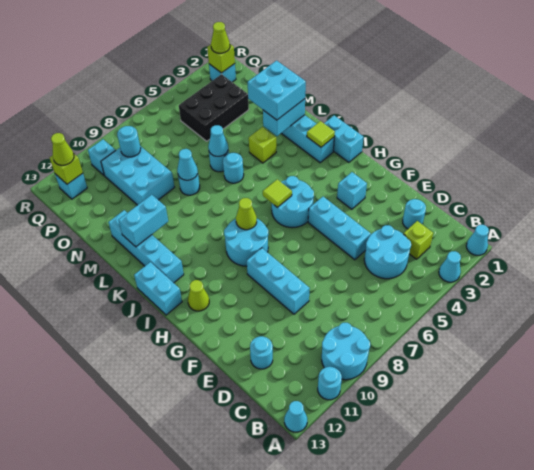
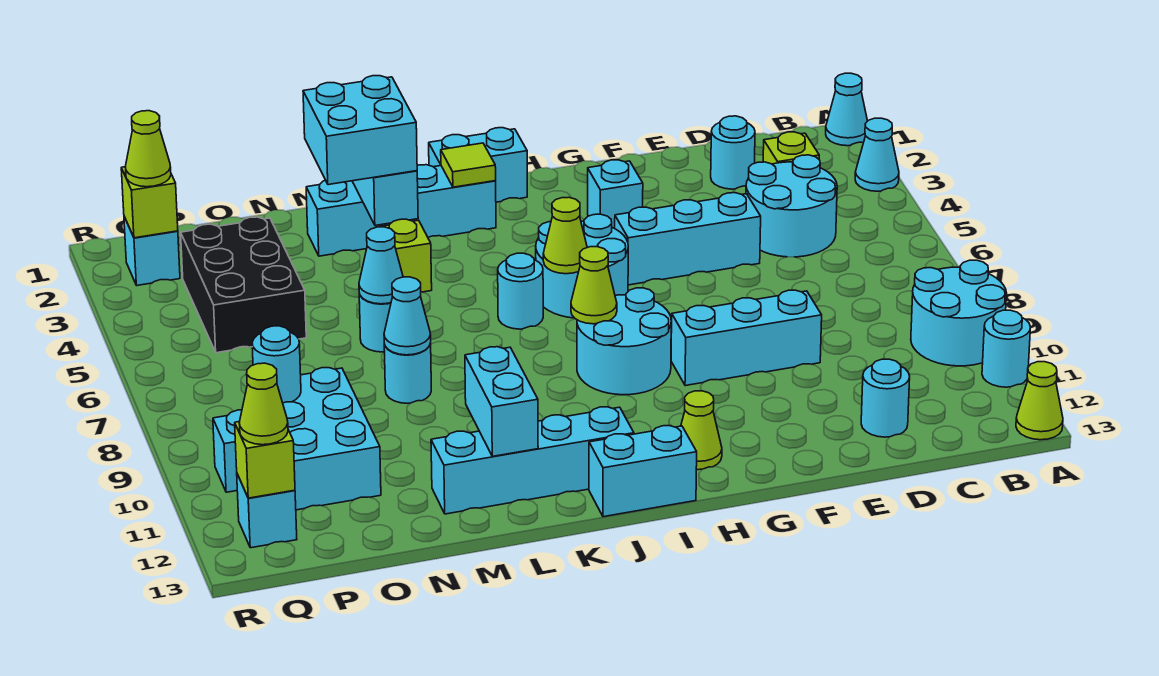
cyan cone A13 level 1 -> lime cone A13 level 1
lime tile I6 level 2 -> lime cone I6 level 2
cyan round brick L6 level 1 -> cyan round brick J6 level 1
cyan brick N9:P10 level 1 -> cyan brick O9:P11 level 1

